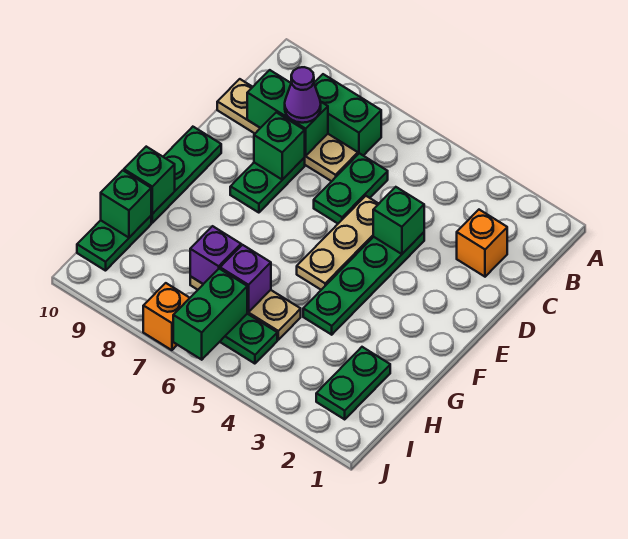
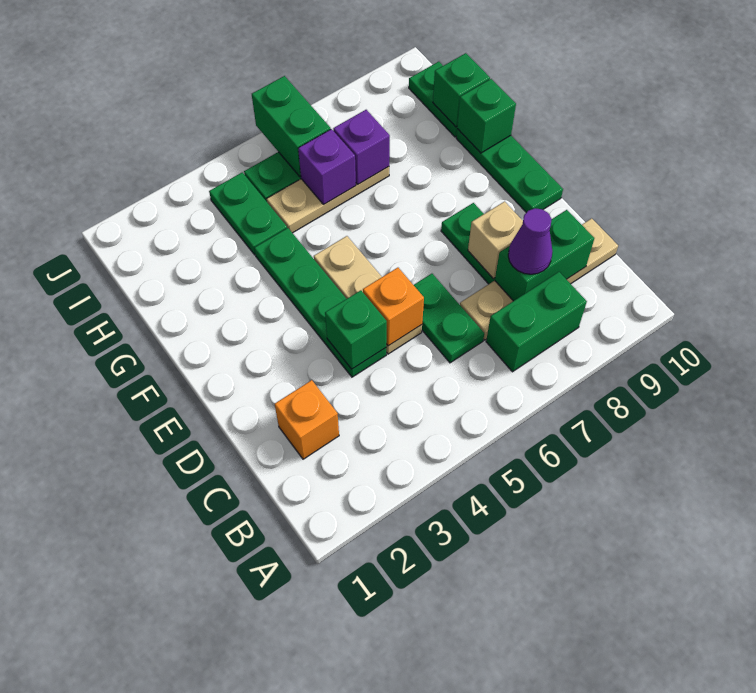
green brick D8 level 2 -> tan brick D8 level 2
green plate H2:I2 level 1 -> green plate H4:I4 level 1
orange brick J7 level 1 -> orange brick D5 level 2

